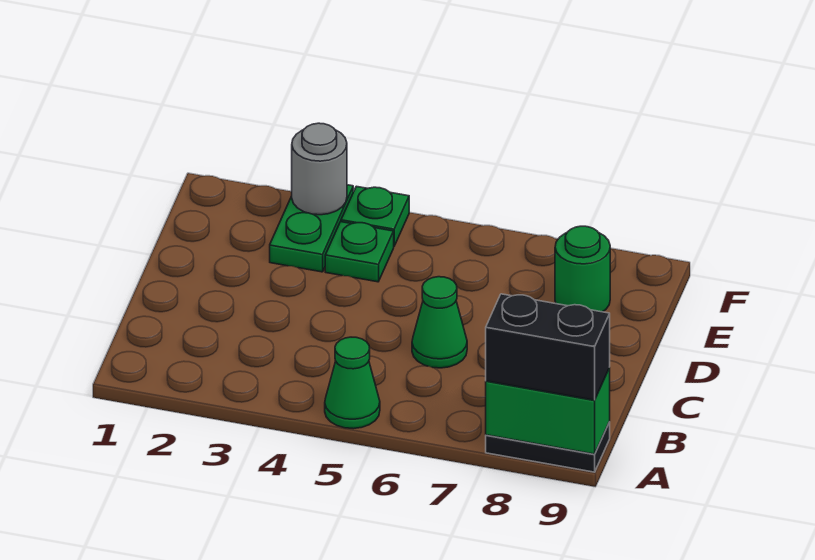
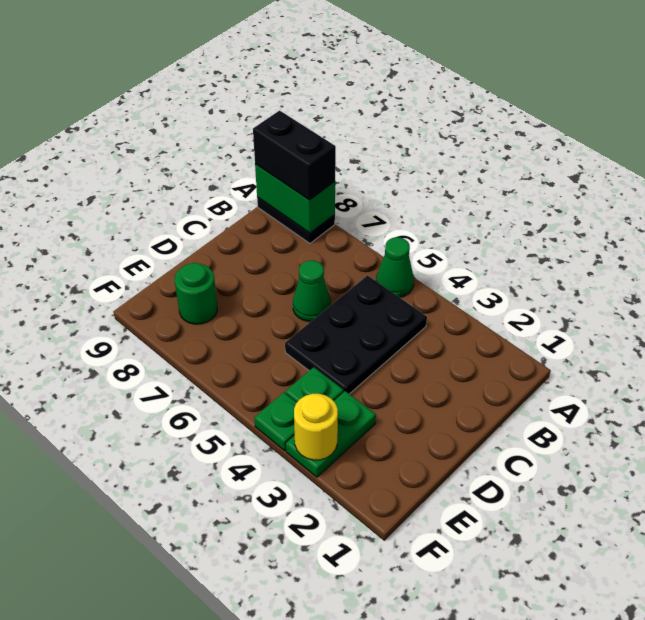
none -> black plate B4:D5 level 1
grey round brick F3 level 2 -> yellow round brick F3 level 2

